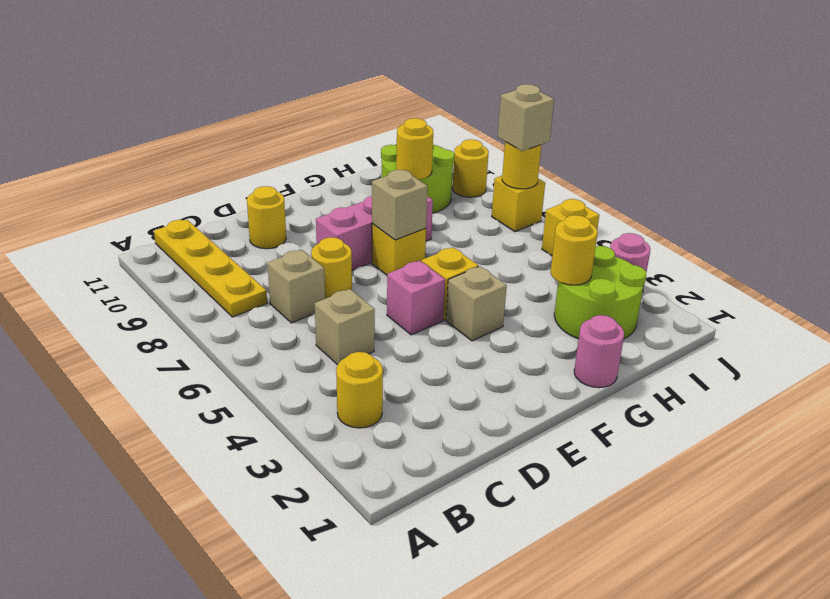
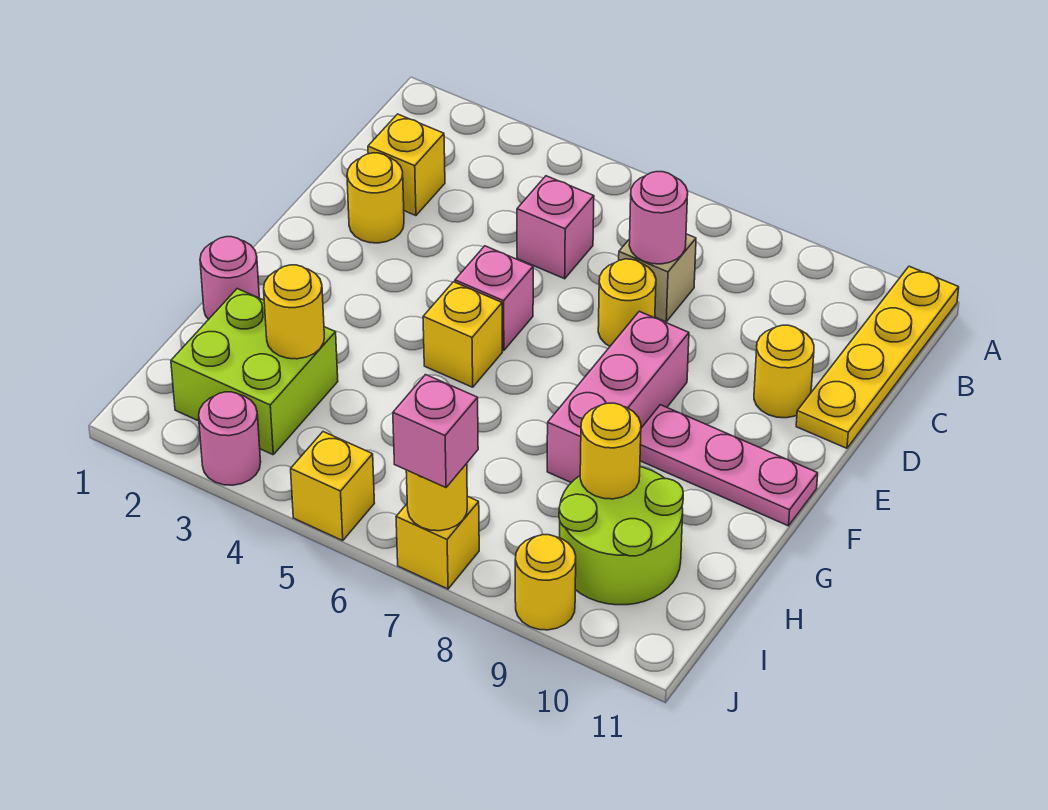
yellow round brick B3 level 1 -> yellow round brick D2 level 1
yellow plate B8:B11 level 1 -> yellow plate A11:D11 level 1
tan brick C5 level 1 -> pink brick C5 level 1
none -> pink round brick C7 level 2
tan brick F4 level 1 -> none
yellow brick F7 level 1 -> yellow brick C2 level 1
tan brick F7 level 2 -> none
none -> pink plate F9:F11 level 1
lime round brick H2:I3 level 1 -> lime brick H2:I3 level 1
tan brick J7 level 3 -> pink brick J7 level 3

